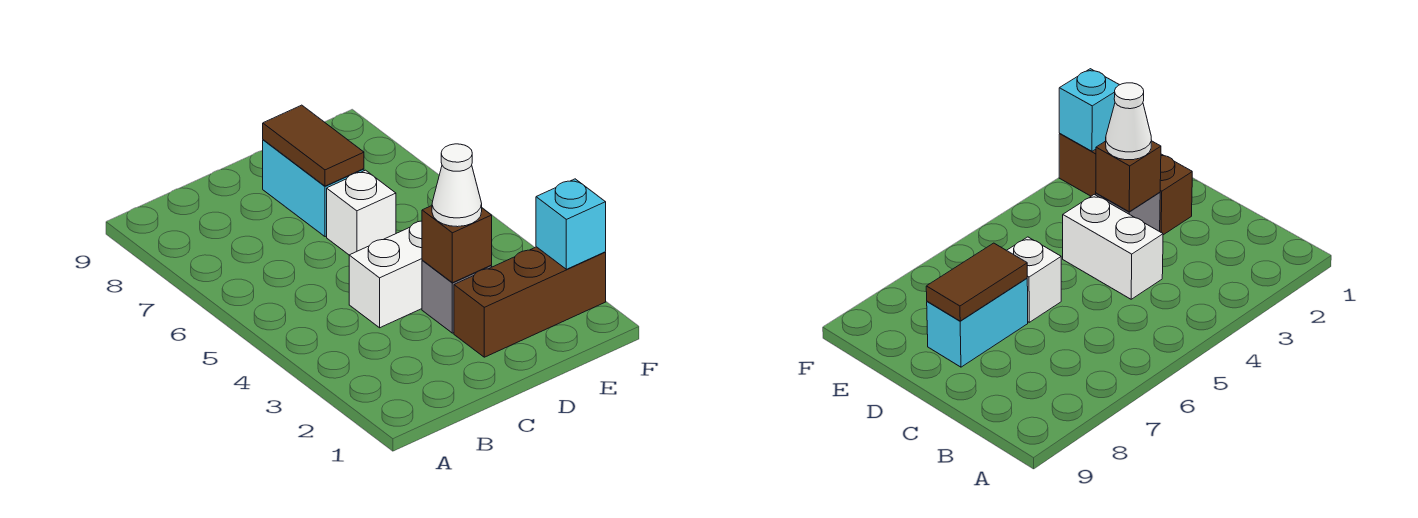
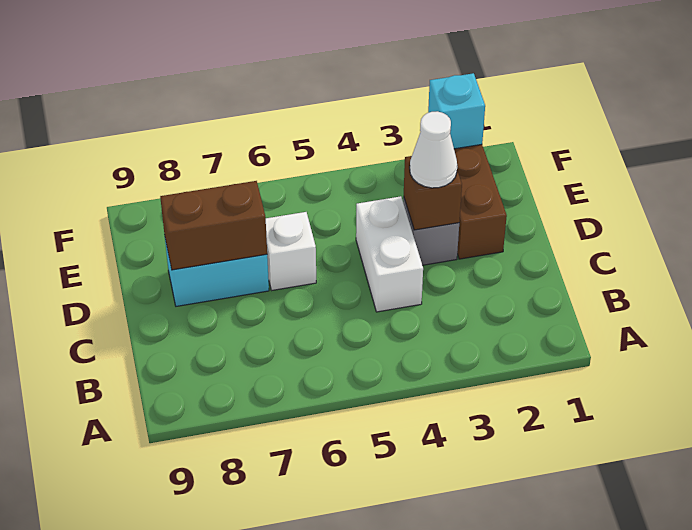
brown tile D7:D8 level 2 -> brown brick D7:D8 level 2

